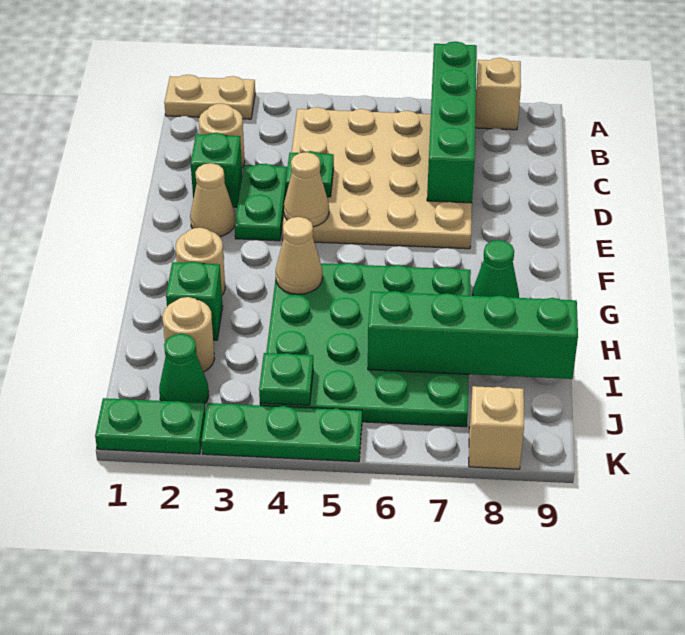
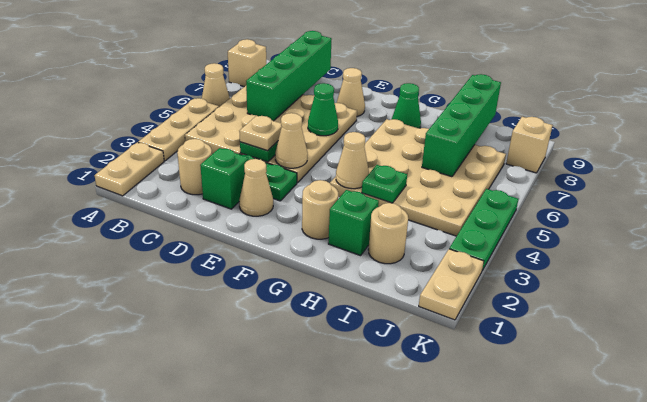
none -> tan plate A3:A5 level 1
none -> tan cone A6 level 1
green brick A7:D7 level 2 -> green brick C6:C9 level 2
none -> tan plate D4 level 3
none -> tan cone E8 level 1
green plate G4:J7 level 1 -> tan plate G4:J7 level 1
green cone J2 level 1 -> green cone E6 level 2
green plate J4 level 2 -> green plate H4 level 2
green plate K1:K2 level 1 -> tan plate K1:K2 level 1

